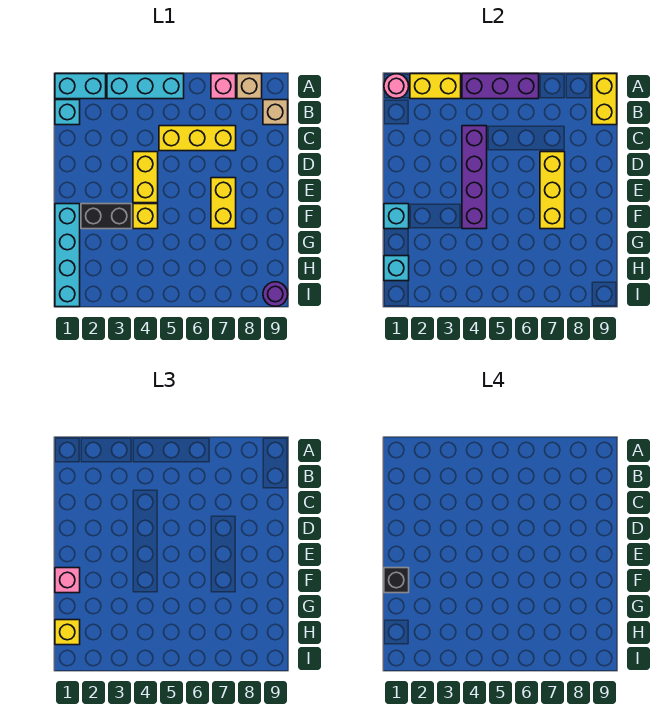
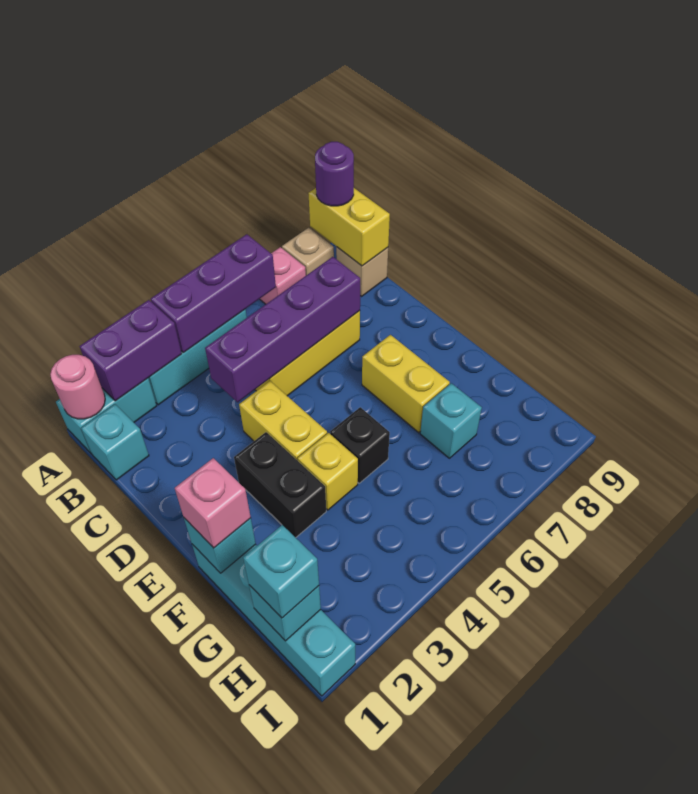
yellow brick A2:A3 level 2 -> purple brick A2:A3 level 2
purple brick C4:F4 level 2 -> purple brick C4:C7 level 2
yellow brick D7:F7 level 2 -> none
black brick F1 level 4 -> black brick F5 level 1
black brick F2:F3 level 1 -> black brick E3:F3 level 1
none -> cyan brick G7 level 1
yellow brick H1 level 3 -> cyan brick H1 level 3
purple round brick I9 level 1 -> purple round brick A9 level 3

